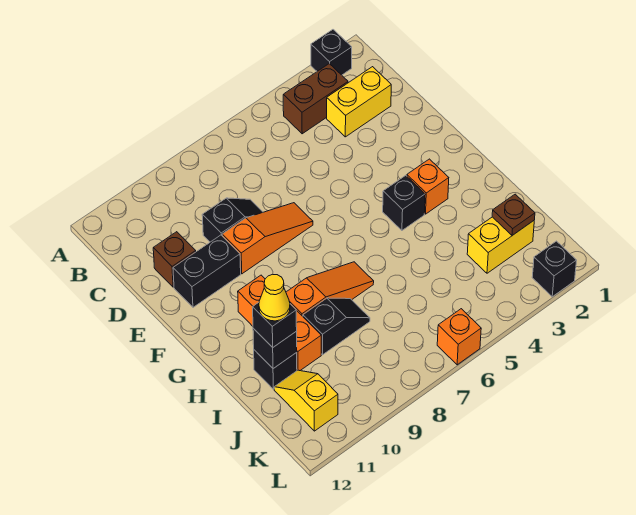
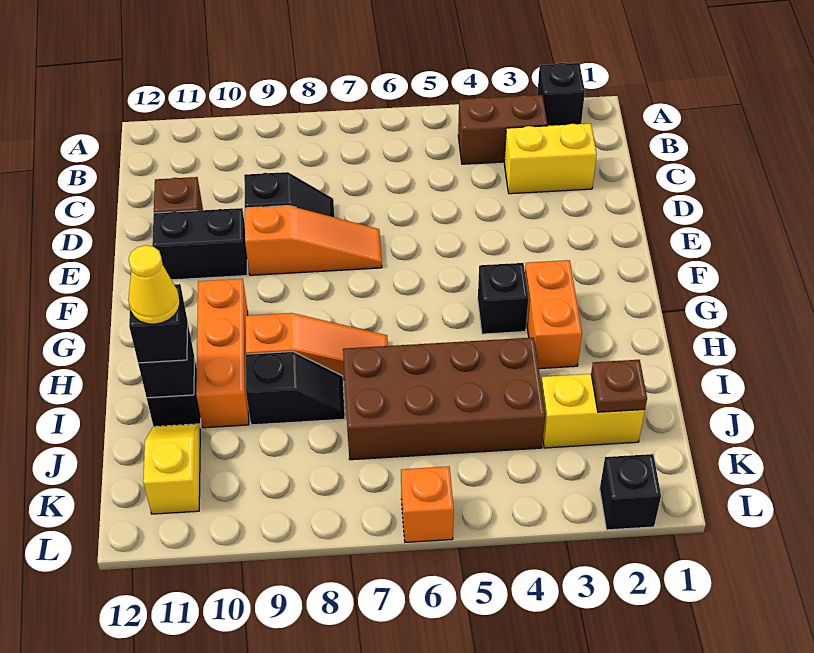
orange brick G3 level 1 -> orange brick G3:H3 level 1
none -> brown brick I4:J7 level 1

